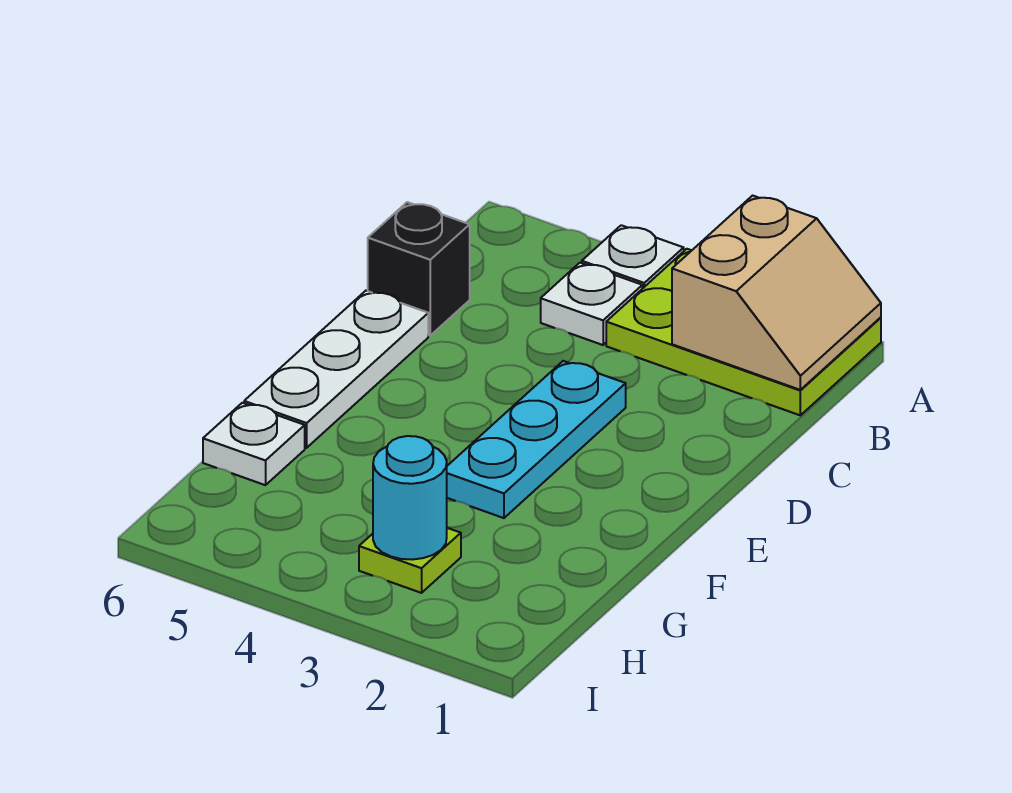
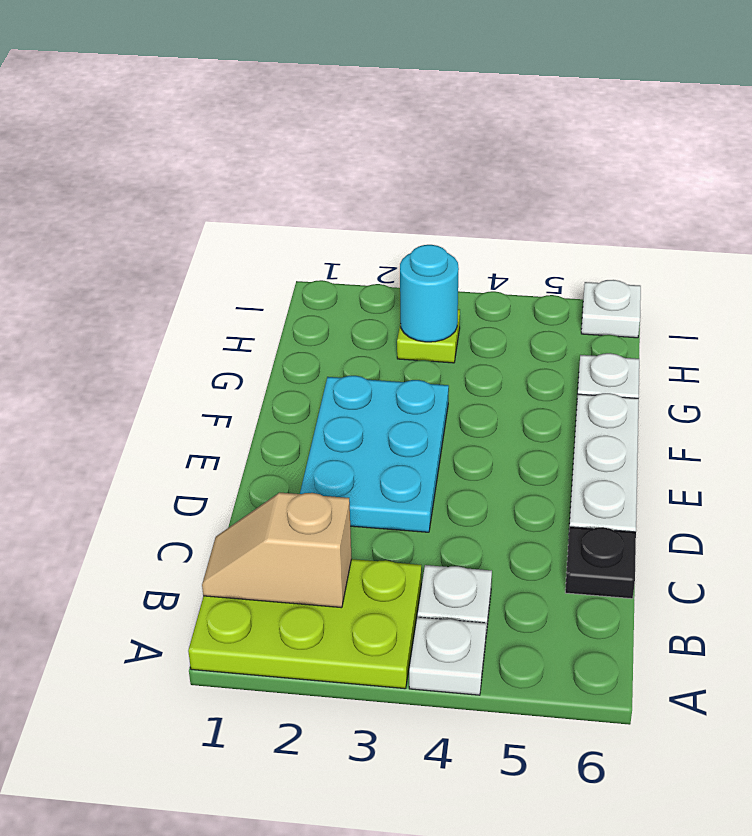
tan slope A1:B2 level 2 top 2 -> tan slope B1:B2 level 2 top 2
black brick C6 level 1 -> black plate C6 level 1
cyan plate D3:F3 level 1 -> cyan plate D2:F3 level 1
none -> white plate I6 level 1

